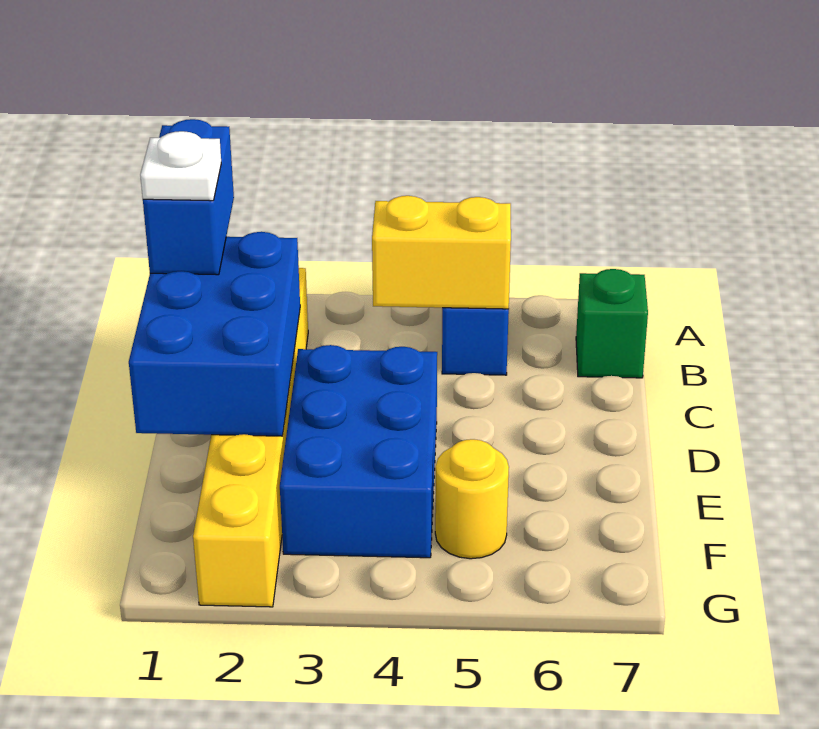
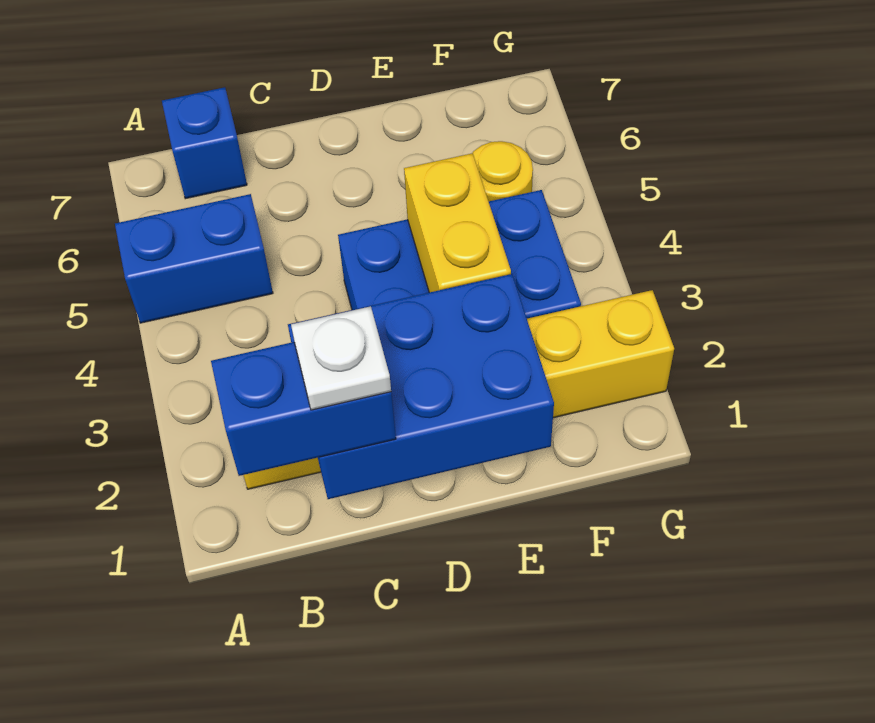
yellow brick B4:B5 level 2 -> yellow brick E3:E4 level 2
green brick B7 level 1 -> blue brick B7 level 1

